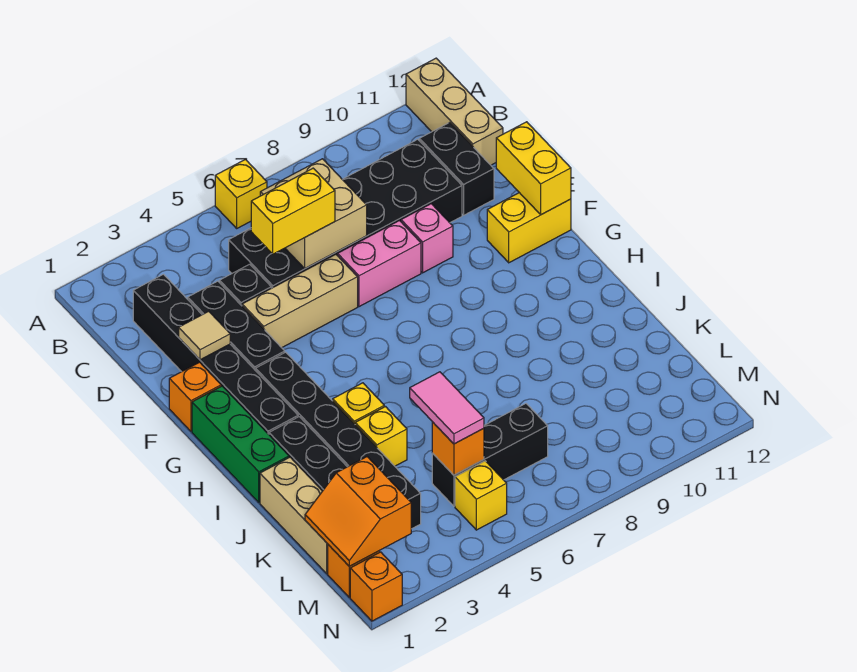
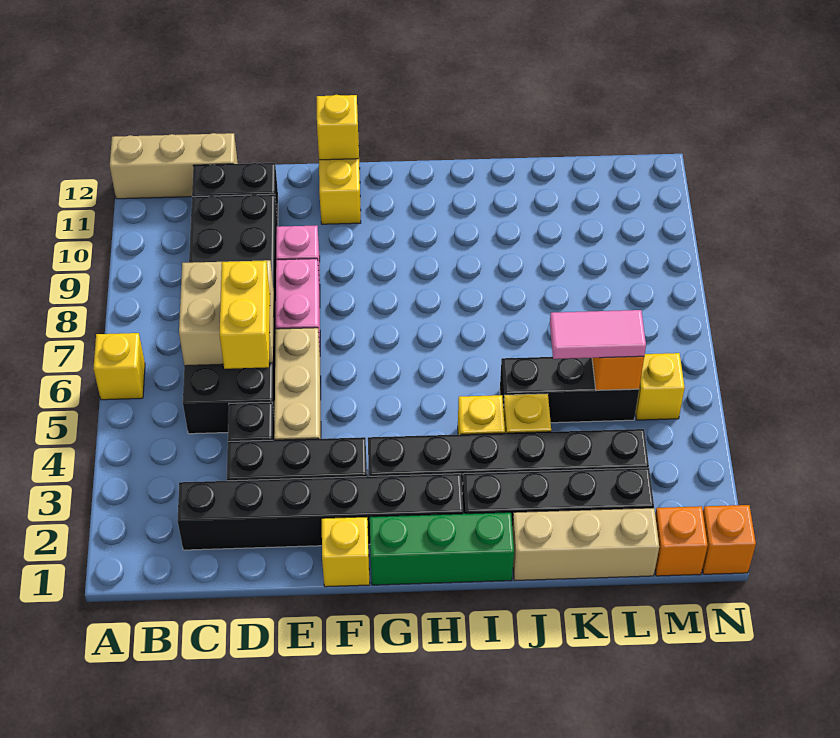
tan tile E2 level 2 -> none
yellow brick E12:F12 level 2 -> yellow brick F12 level 2
orange brick F1 level 1 -> yellow brick F1 level 1
orange slope L1:M2 level 2 top 2 -> none
black brick L5:L7 level 1 -> black brick J5:L5 level 1

